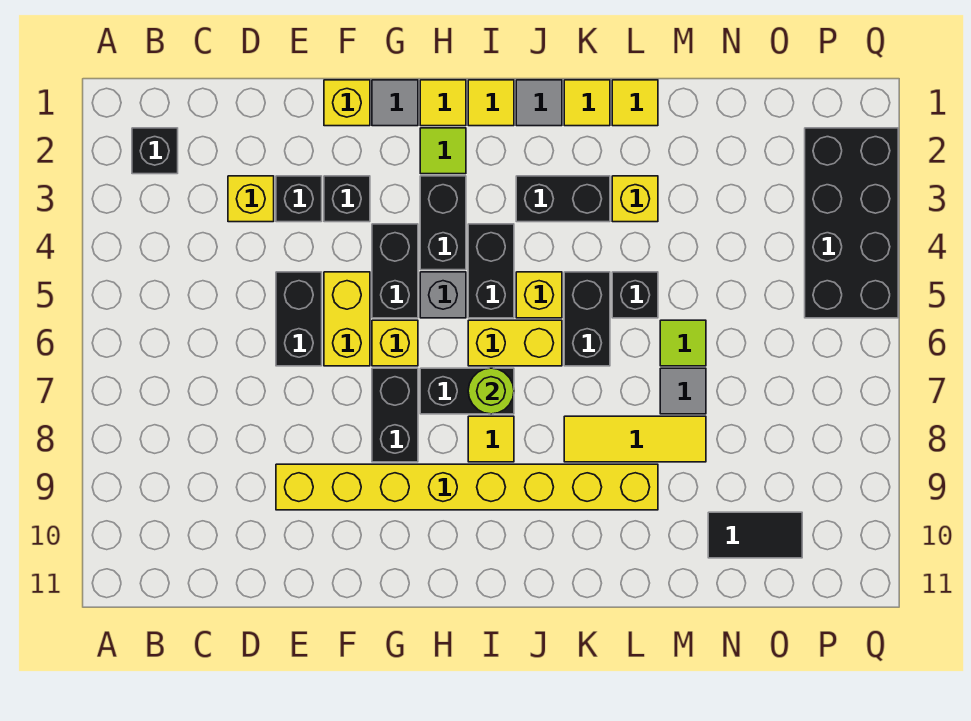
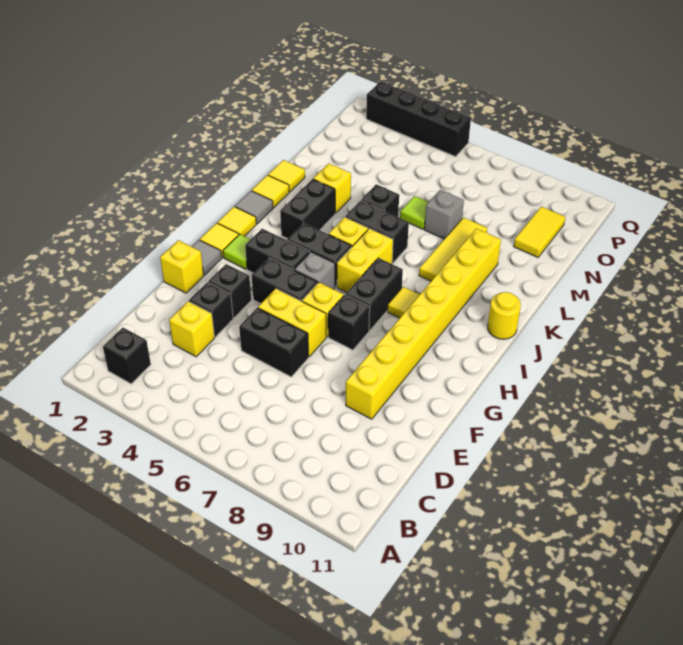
black brick G7:G8 level 1 -> black brick G7 level 1
lime round brick I7 level 2 -> none
none -> yellow round brick J11 level 1
grey tile M7 level 1 -> grey brick M7 level 1
black tile N10:O10 level 1 -> yellow tile N10:O10 level 1
black brick P2:Q5 level 1 -> black brick Q2:Q5 level 1

